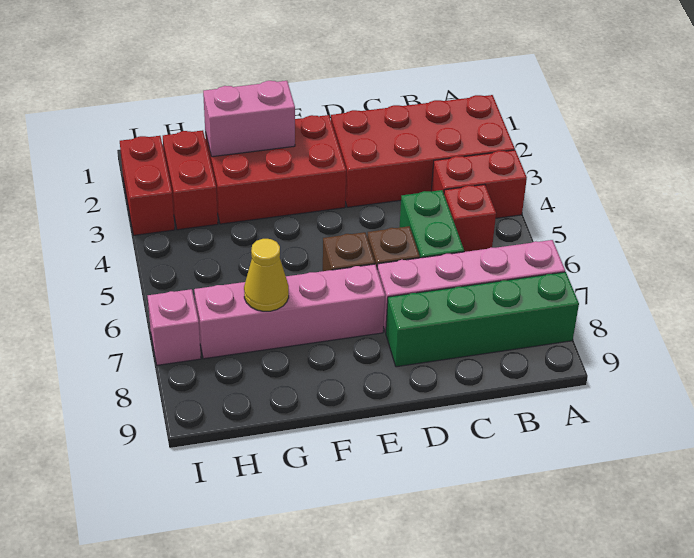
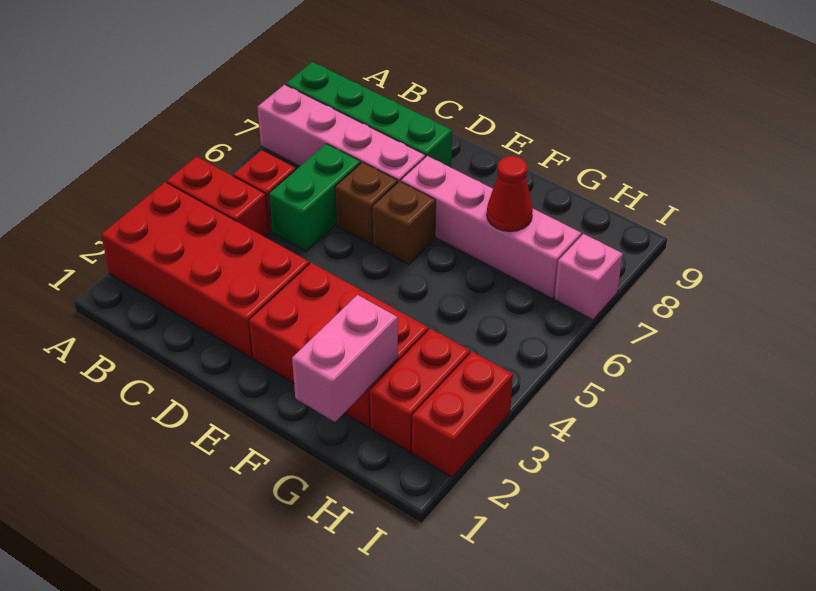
pink brick F2:G2 level 2 -> pink brick G1:G2 level 2
yellow cone G7 level 2 -> red cone G7 level 2

